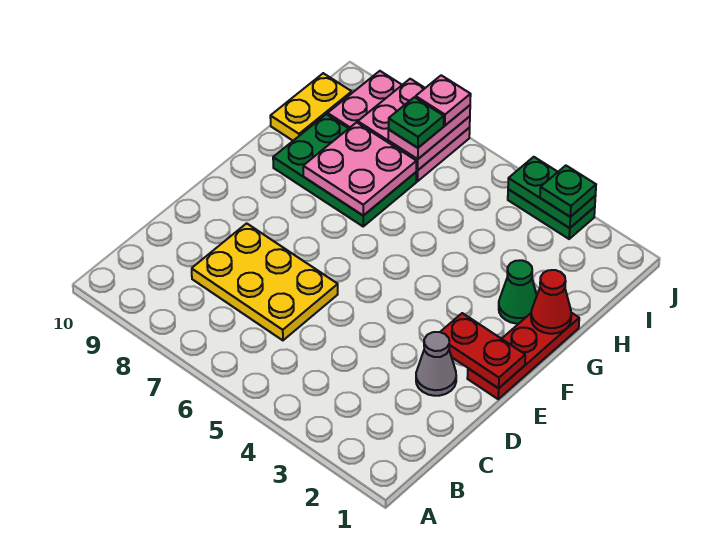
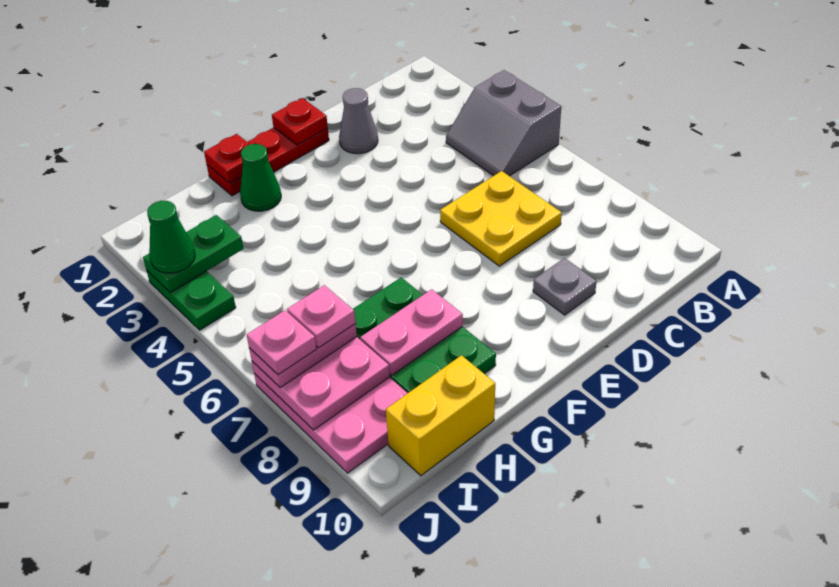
none -> grey slope A4:B5 level 1 top A
yellow plate C6:D8 level 1 -> yellow plate C6:D7 level 1
none -> grey plate D9 level 1
red plate E1:E2 level 2 -> red plate E1 level 2
red cone G1 level 2 -> red plate G1 level 2
pink plate G7:H8 level 2 -> pink plate G8:H8 level 2
yellow plate H10:I10 level 1 -> yellow brick H10:I10 level 1
green plate I7 level 4 -> pink plate I7 level 4
green plate J3:J4 level 2 -> green plate I3:J3 level 2
green plate J3 level 3 -> green cone J3 level 3

